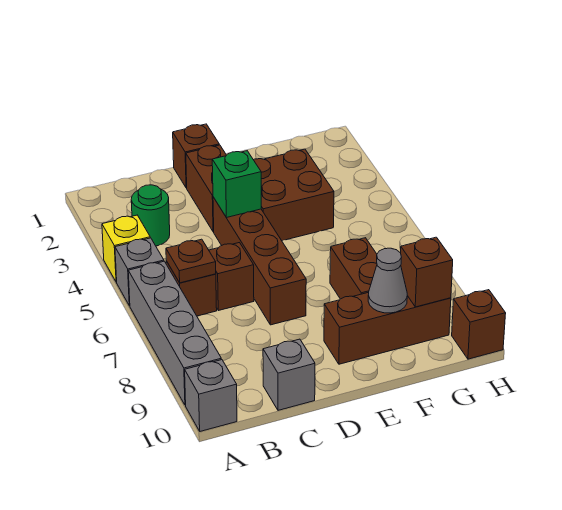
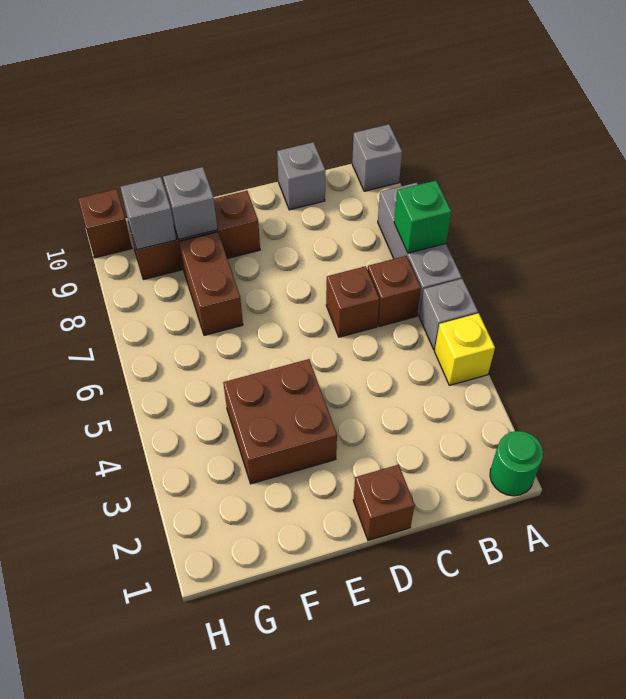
grey brick A6:A9 level 1 -> grey brick A6:A8 level 1
green round brick B3 level 1 -> green round brick A1 level 1
brown plate B6 level 2 -> none
brown brick D2:D3 level 1 -> none
brown brick D4:D7 level 1 -> none
green brick D4 level 2 -> green brick A7 level 2
grey cone F9 level 2 -> grey brick F9 level 2
brown brick G9 level 2 -> grey brick G9 level 2

